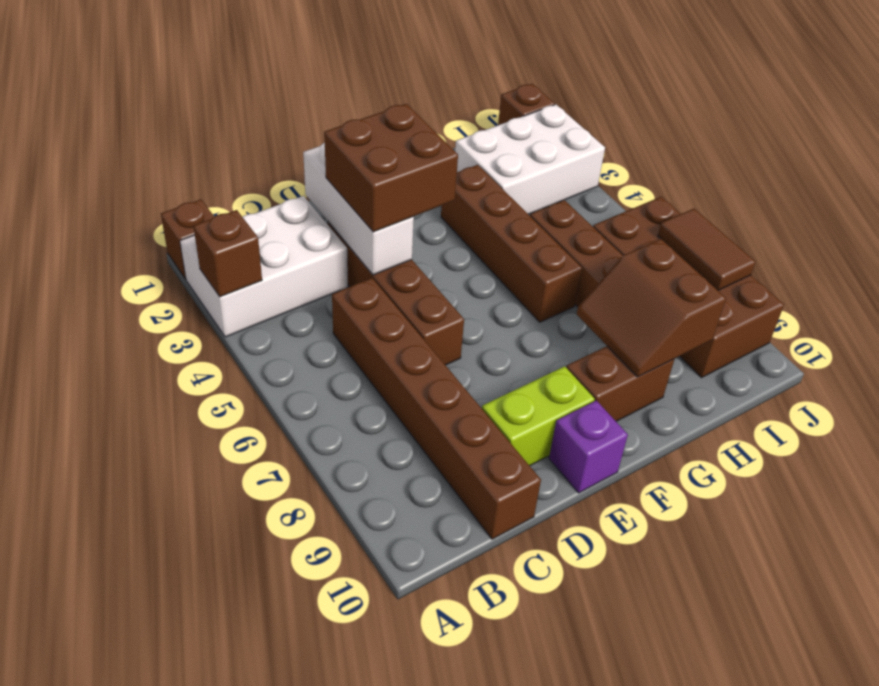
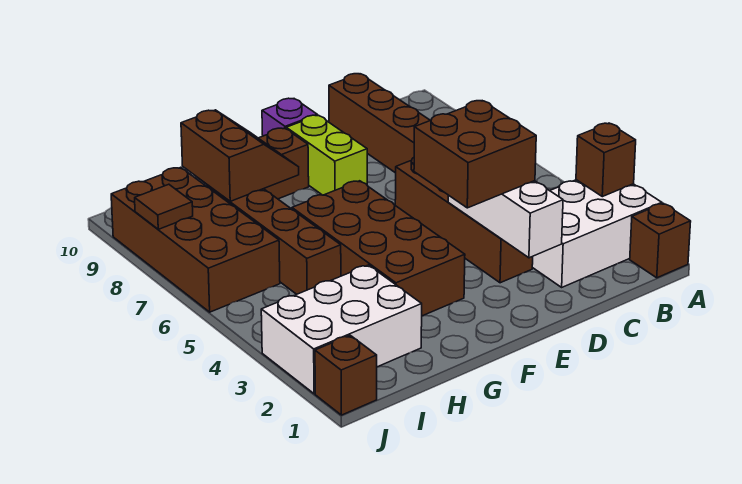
lime brick D9:E9 level 1 -> lime brick E8:E9 level 1
brown brick G3:G6 level 1 -> brown brick F3:G6 level 1
brown tile J7:J8 level 2 -> brown tile J8 level 2

